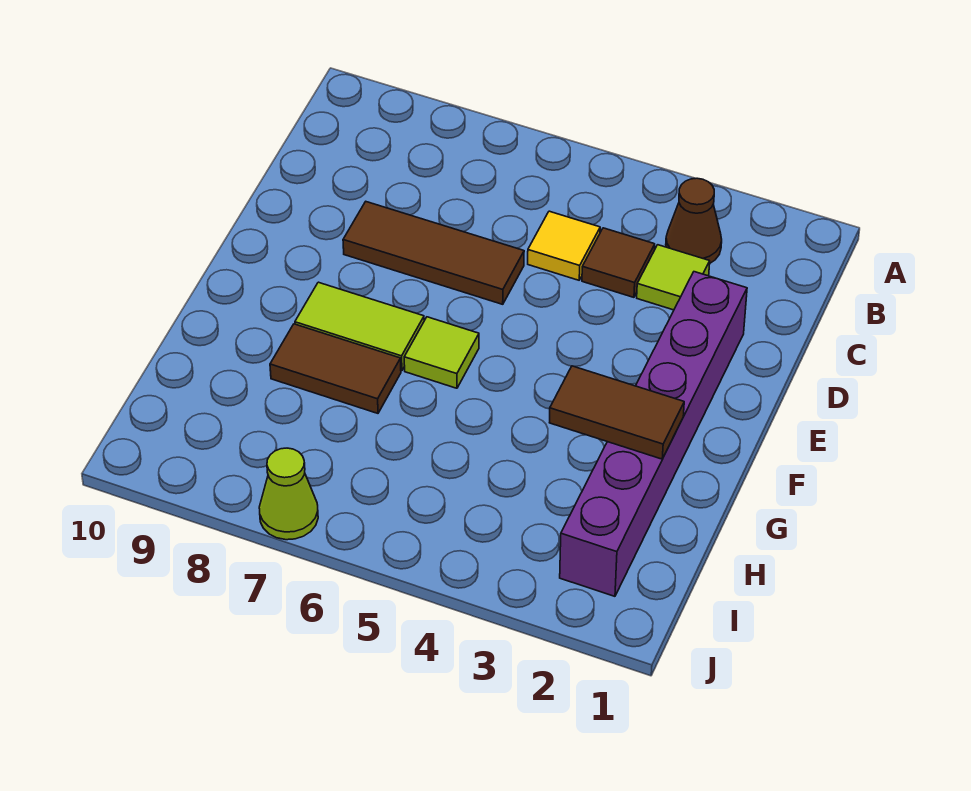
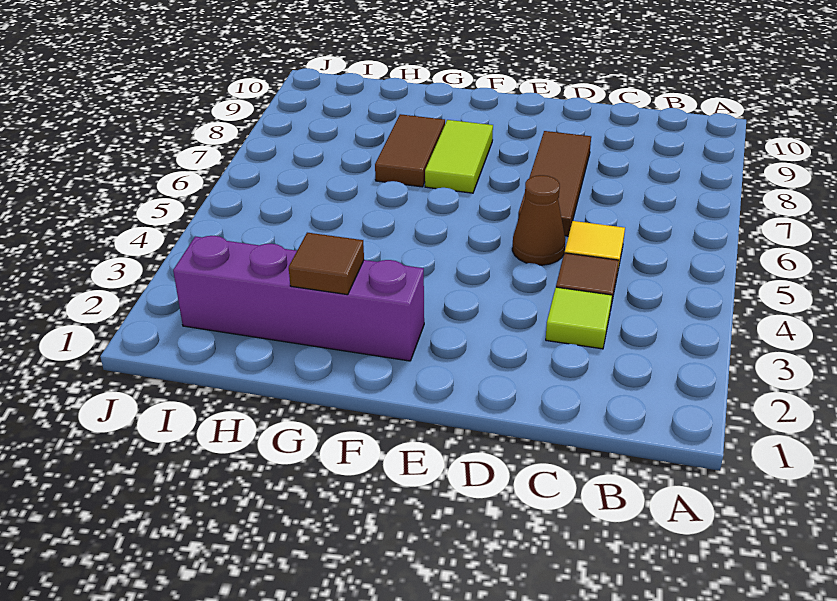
brown cone B3 level 1 -> brown cone D5 level 1
purple brick D2:I2 level 1 -> purple brick F2:I2 level 1
lime tile F6 level 1 -> none
brown tile G2:G3 level 2 -> brown tile G2 level 2
lime cone J7 level 1 -> none

